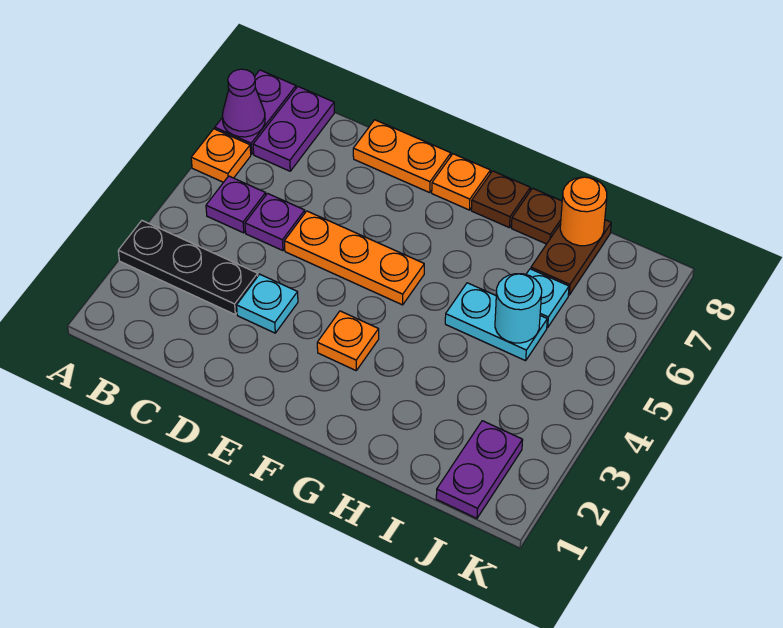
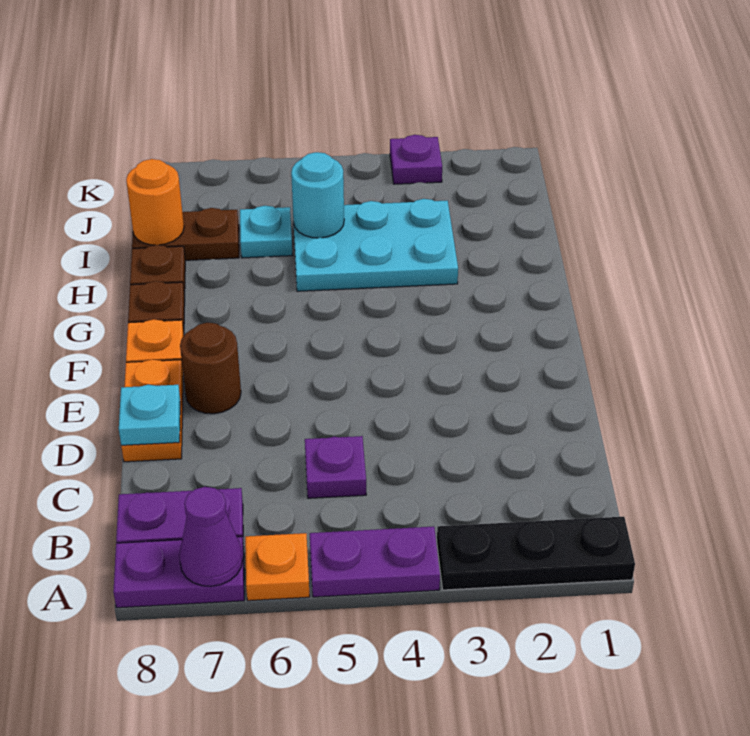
black plate A3:C3 level 1 -> black plate A1:A3 level 1
purple plate B5 level 1 -> purple plate K3 level 1
cyan plate D3 level 1 -> cyan plate D8 level 2
orange plate D5:F5 level 1 -> none
none -> brown round brick E7 level 1
orange plate F3 level 1 -> none
cyan plate H5:I5 level 1 -> cyan plate H3:I5 level 1
purple plate J1:J2 level 1 -> purple plate A4:A5 level 1

